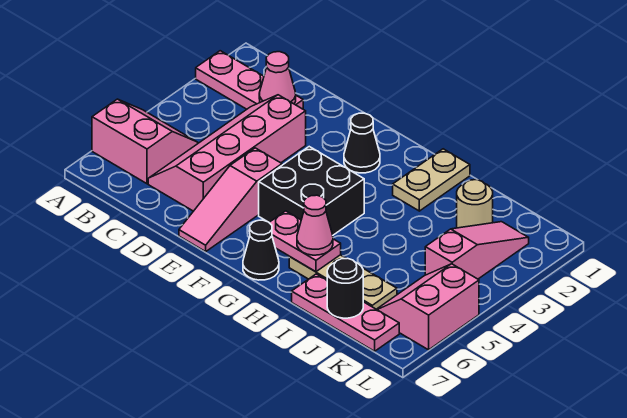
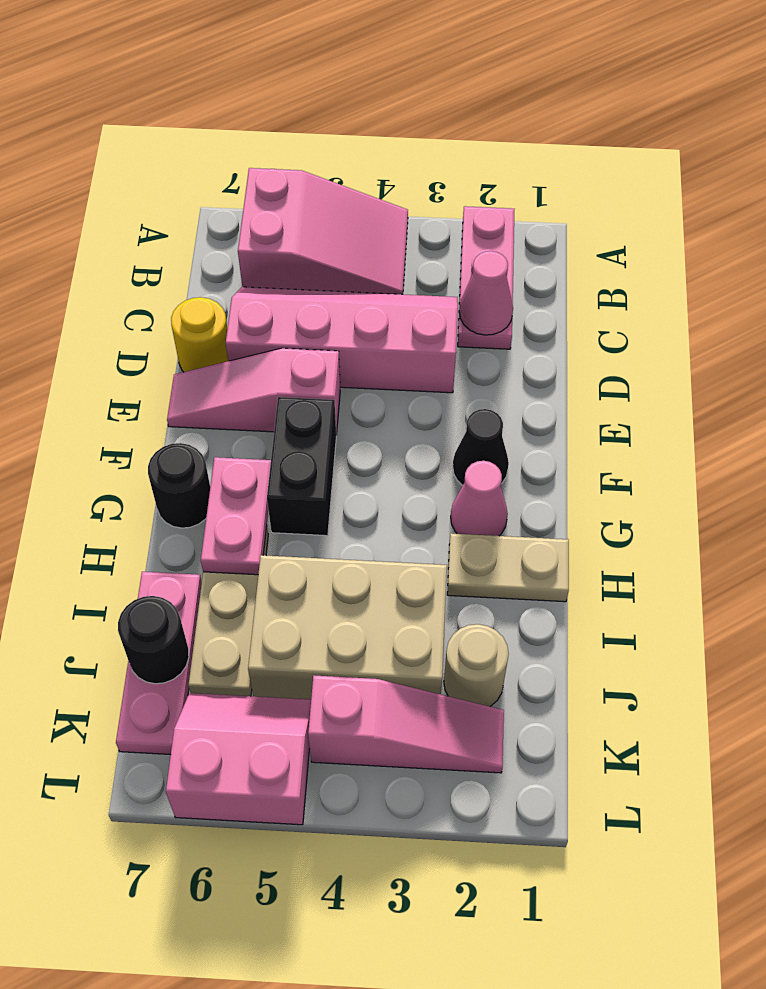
pink slope A5:B6 level 1 top 6 -> pink slope A4:B6 level 1 top 6
none -> yellow round brick D7 level 1
black brick F4:G5 level 1 -> black brick F5:G5 level 1
black cone G7 level 1 -> black round brick G7 level 1
pink cone H6 level 3 -> pink cone G2 level 1
none -> tan brick I3:J5 level 1

